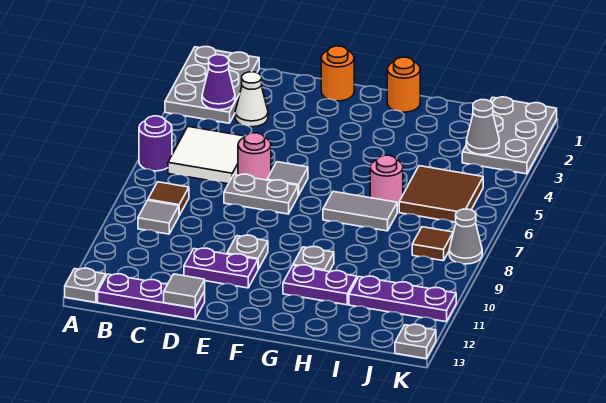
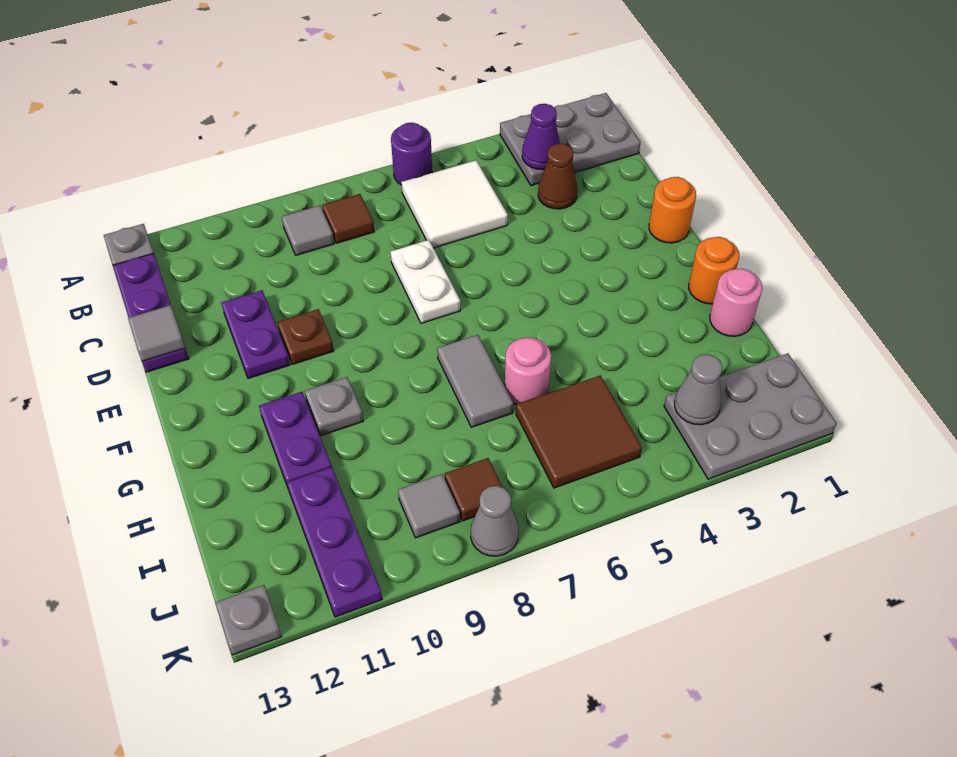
white cone C3 level 1 -> brown cone C3 level 1
pink round brick D6 level 1 -> pink round brick H1 level 1
grey plate D7:E7 level 1 -> white plate D7:E7 level 1
grey tile E6 level 1 -> grey tile J9 level 1
grey plate E10 level 1 -> brown plate E10 level 1

